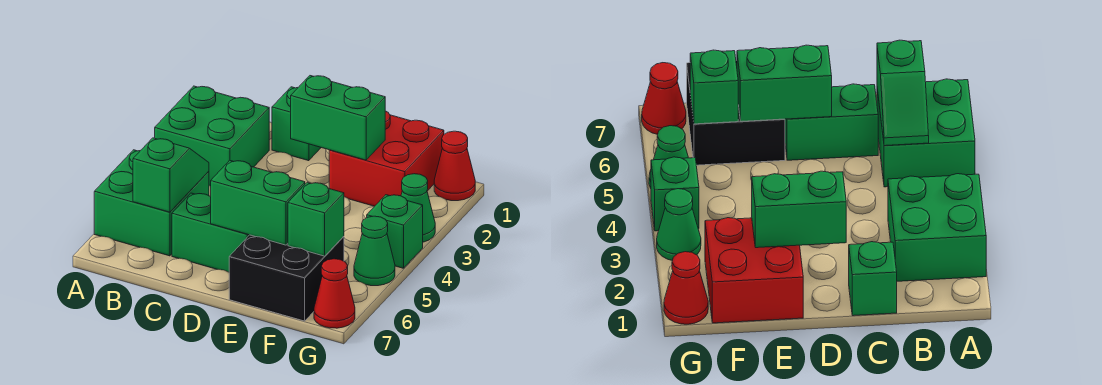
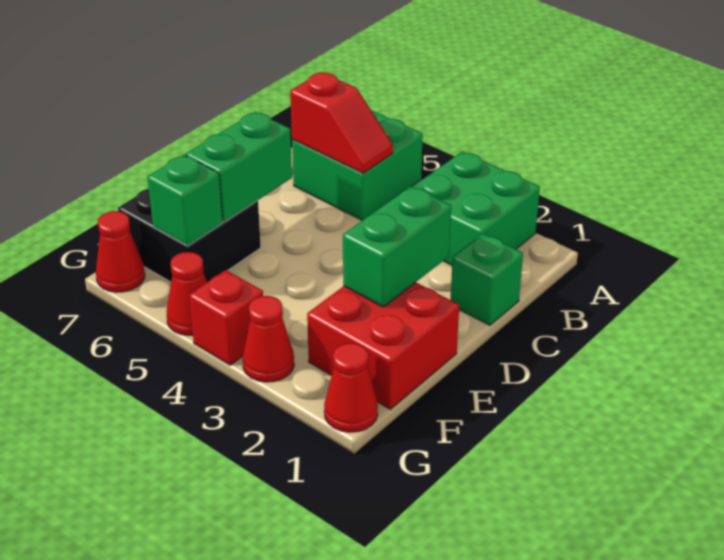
green slope B5:B6 level 2 top 6 -> red slope B5:B6 level 2 top 6
green brick C6:D6 level 1 -> none
green cone G3 level 1 -> red cone G3 level 1
green brick G4 level 1 -> red brick G4 level 1
green cone G5 level 1 -> red cone G5 level 1

